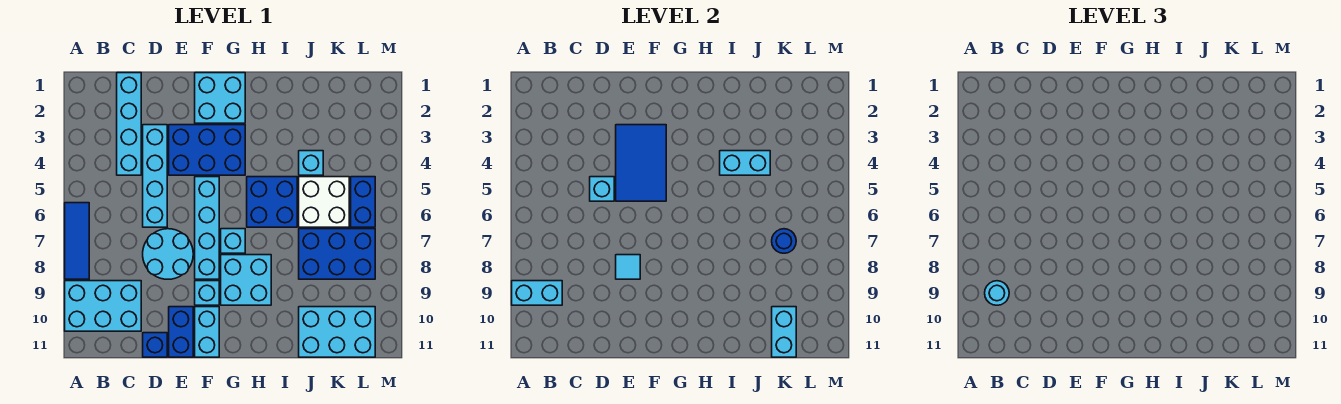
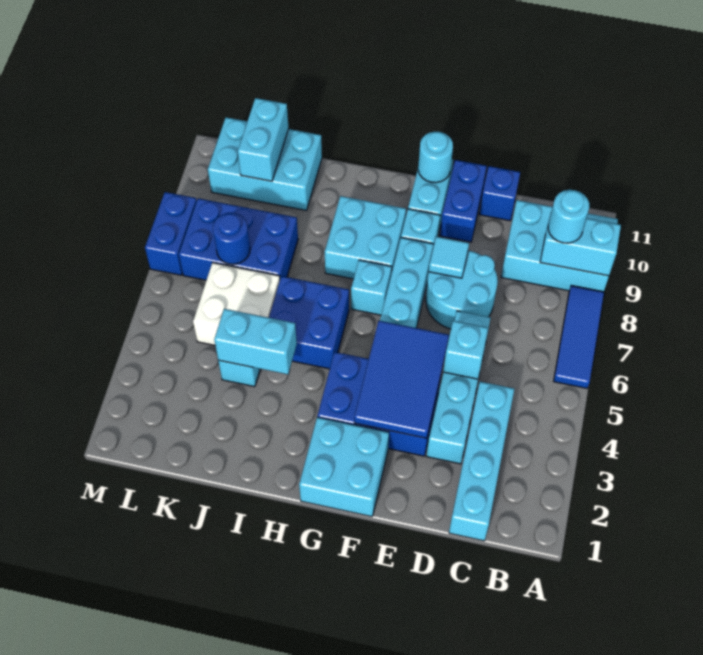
none -> cyan round brick F11 level 2
blue brick L5:L6 level 1 -> blue brick M7:M8 level 1

